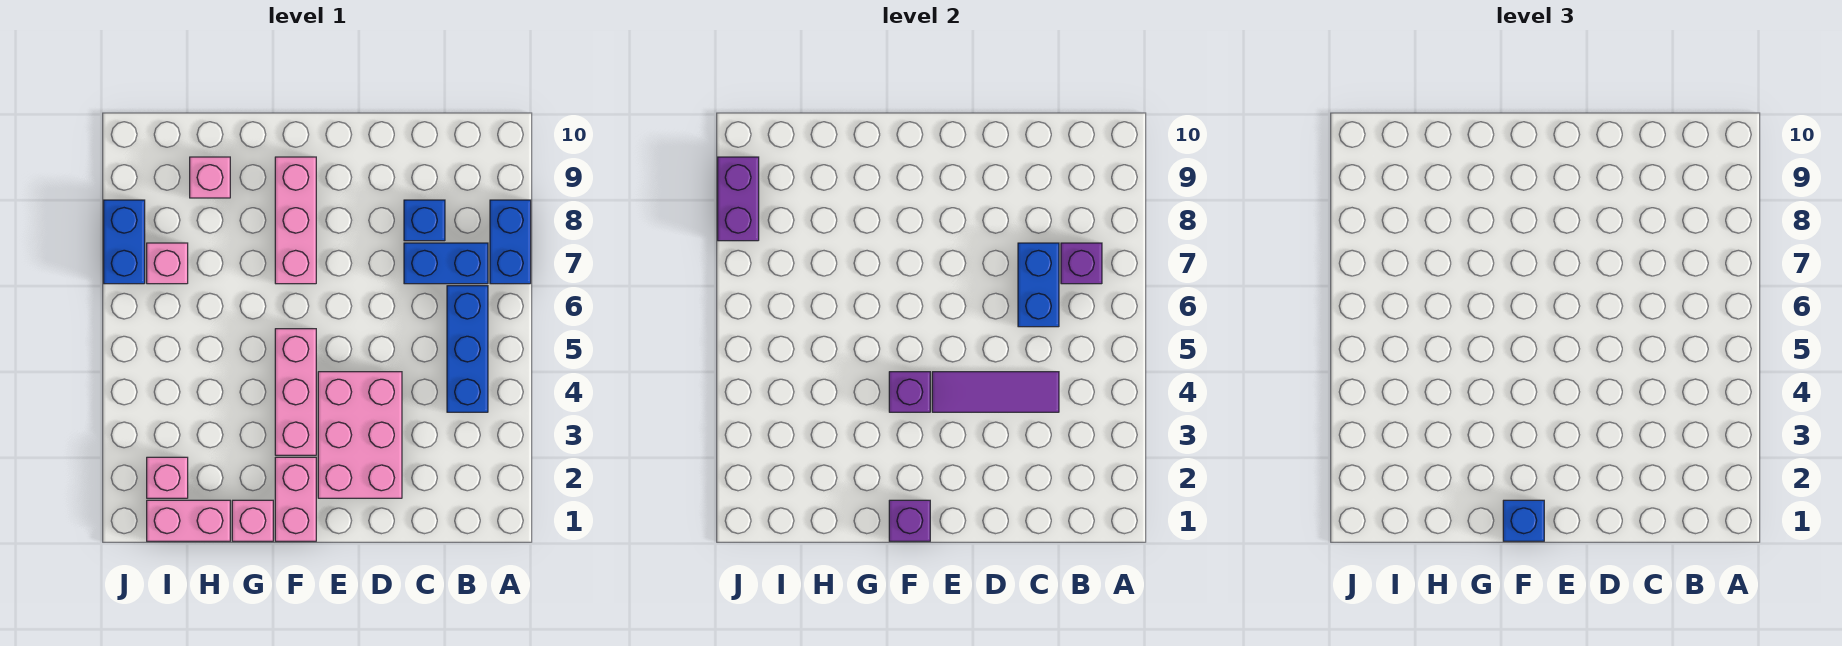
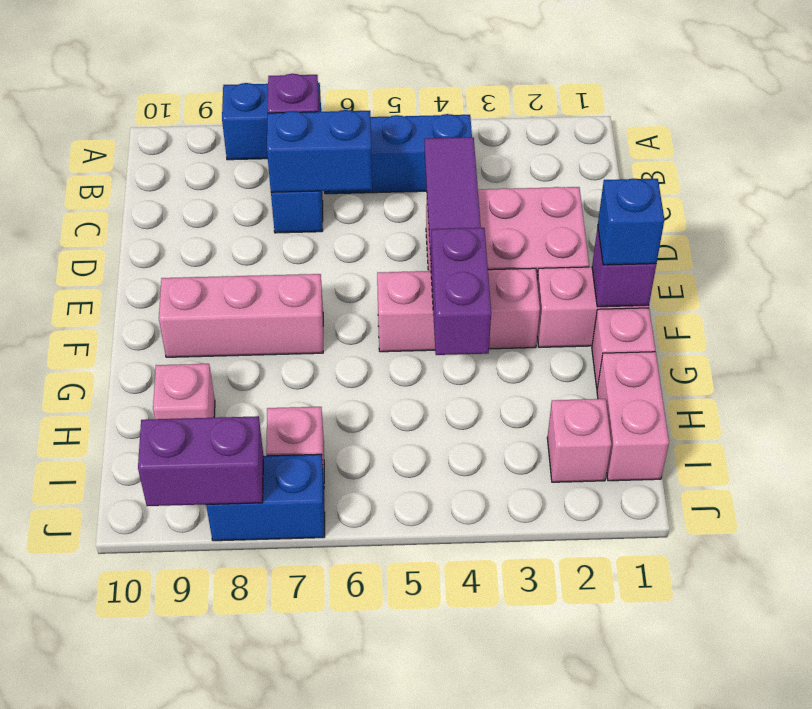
blue brick C8 level 1 -> none
purple brick F4 level 2 -> purple brick F4:G4 level 2

